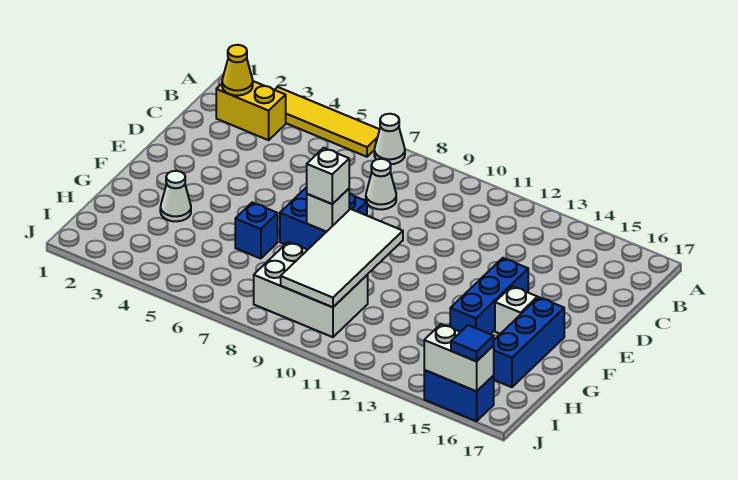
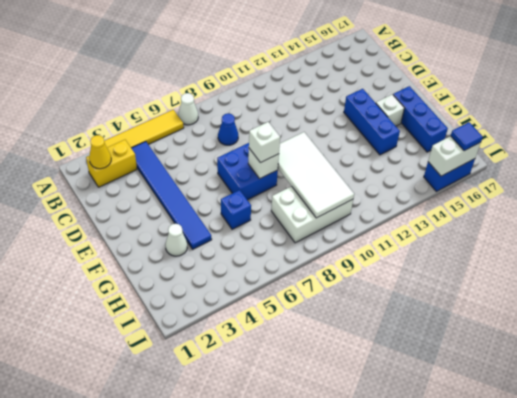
none -> blue tile B4:G4 level 1
white cone C8 level 1 -> blue cone C8 level 1

